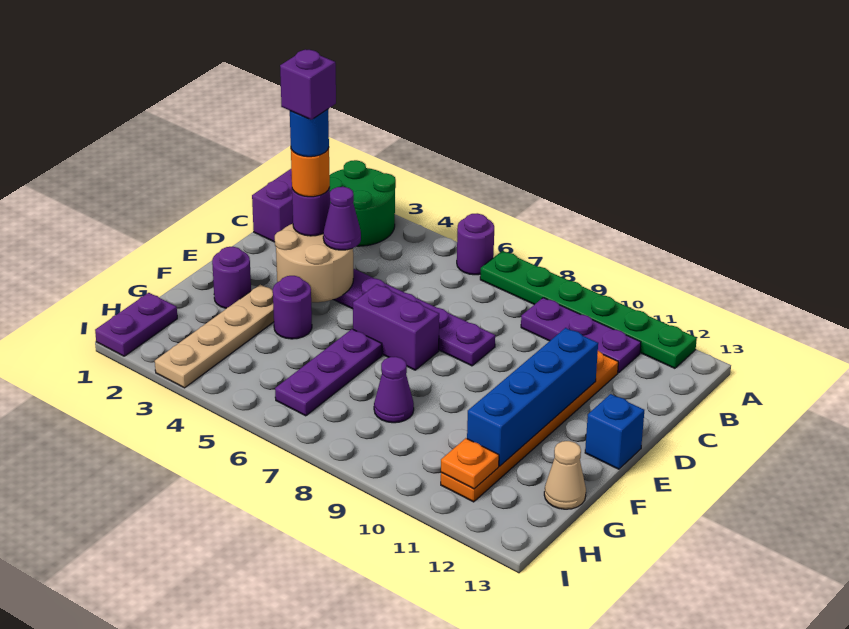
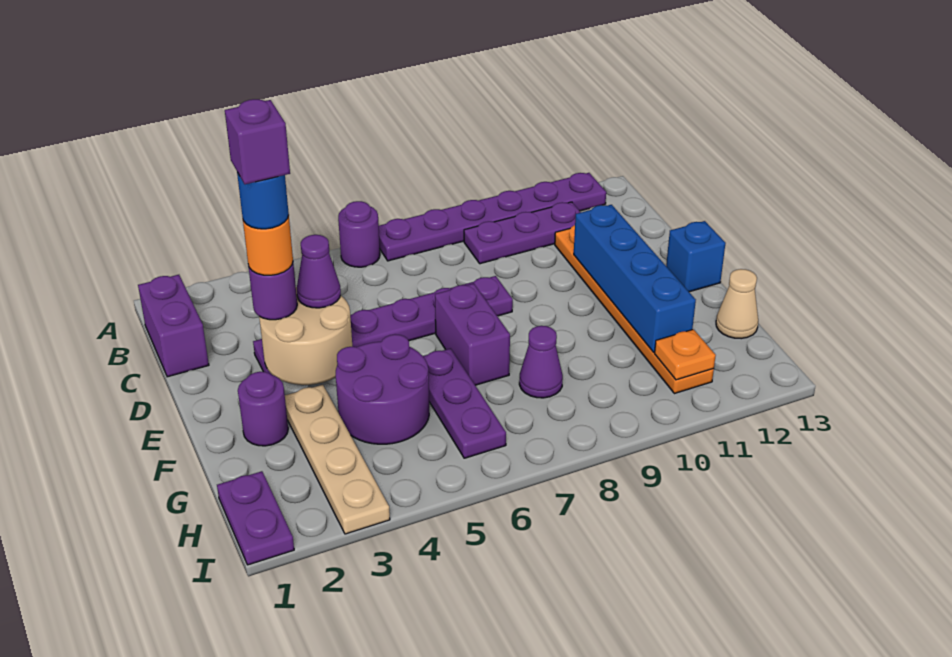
green round brick A2:B3 level 1 -> none
green plate A7:A12 level 1 -> purple plate A7:A12 level 1
purple brick E6:E7 level 1 -> purple brick E7:F7 level 1
purple round brick F4 level 1 -> purple round brick F4:G5 level 1

